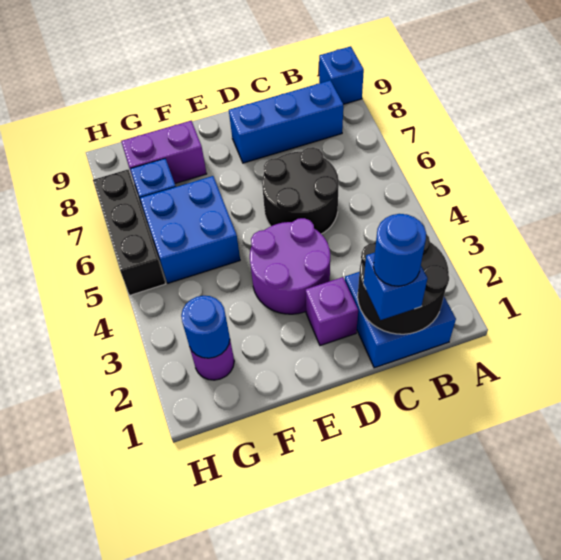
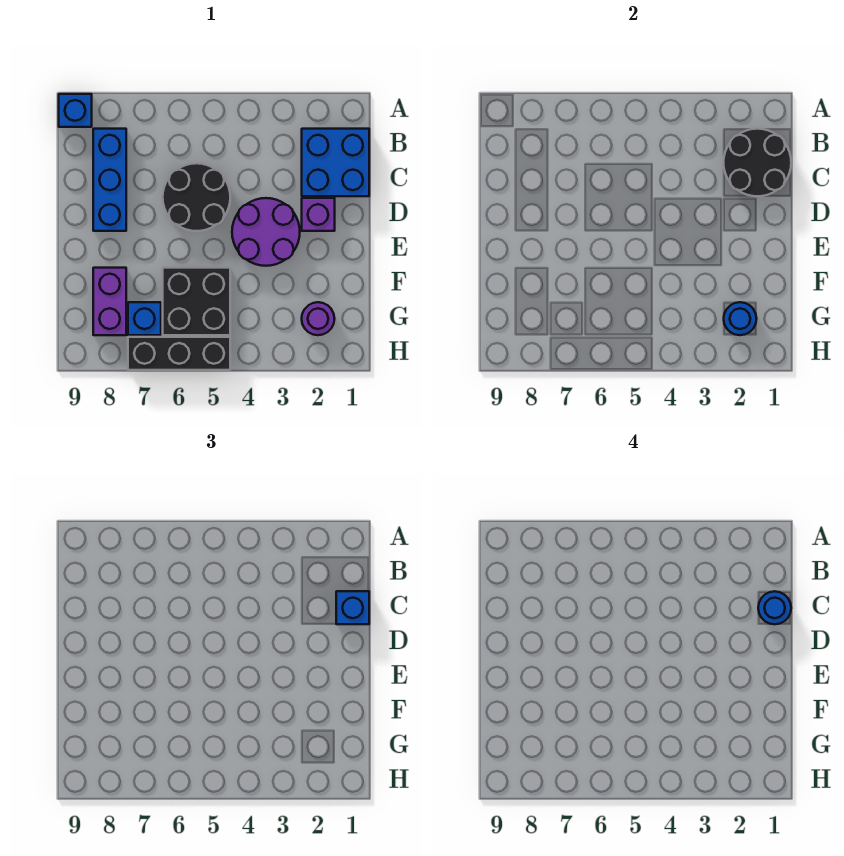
blue brick F5:G6 level 1 -> black brick F5:G6 level 1

